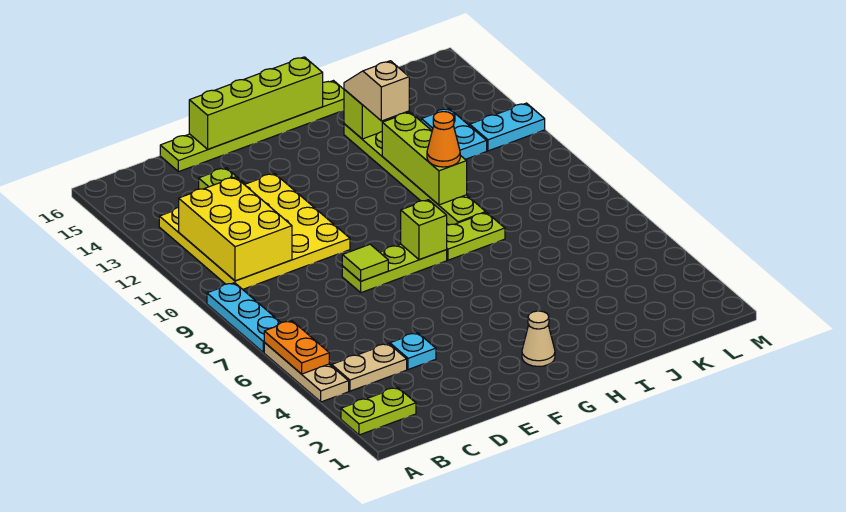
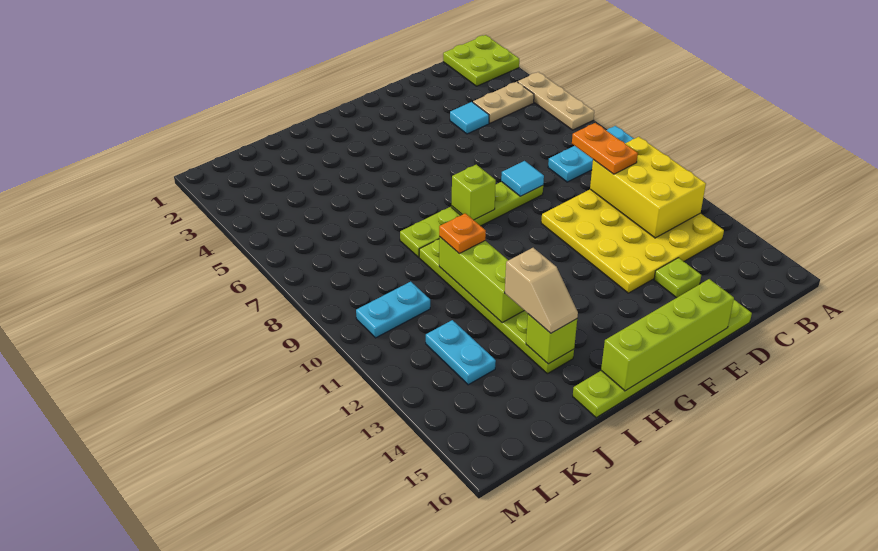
lime plate A2:B2 level 1 -> lime plate A1:B2 level 1
orange plate A5:A6 level 2 -> orange plate C9:C10 level 3
cyan plate A7:A9 level 1 -> cyan plate A8:C8 level 1
cyan plate D4 level 1 -> cyan tile D4 level 1
lime tile E8 level 2 -> cyan tile E8 level 2
tan cone G2 level 1 -> none
orange cone I10 level 3 -> orange plate I10 level 3
cyan plate L12:M12 level 1 -> cyan plate K10:L10 level 1

